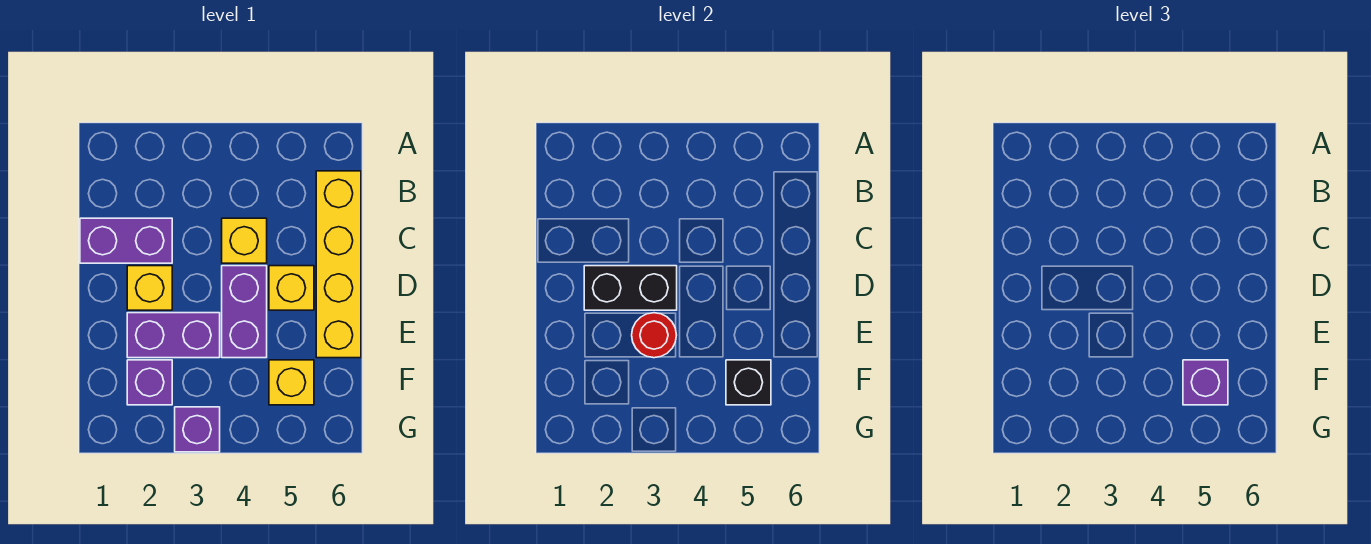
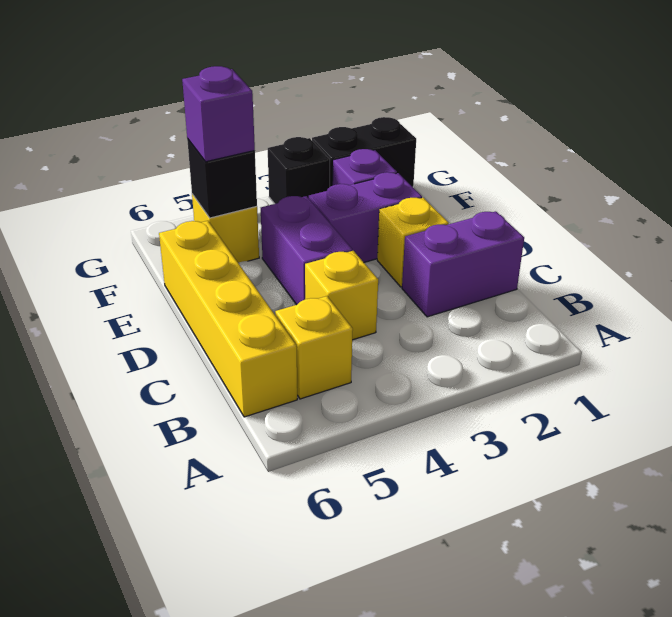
black brick D2:D3 level 2 -> black brick G1:G2 level 1
yellow brick D5 level 1 -> yellow brick B5 level 1
red round brick E3 level 2 -> none
purple brick G3 level 1 -> black brick G3 level 1

